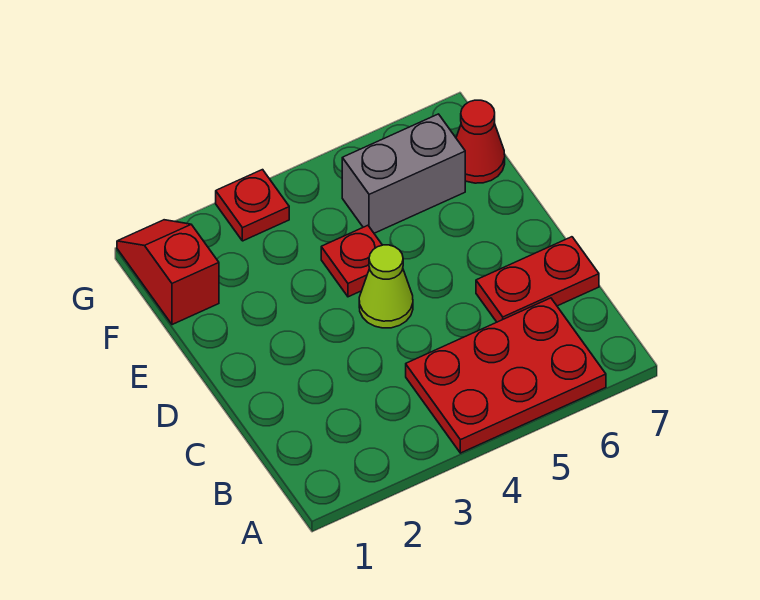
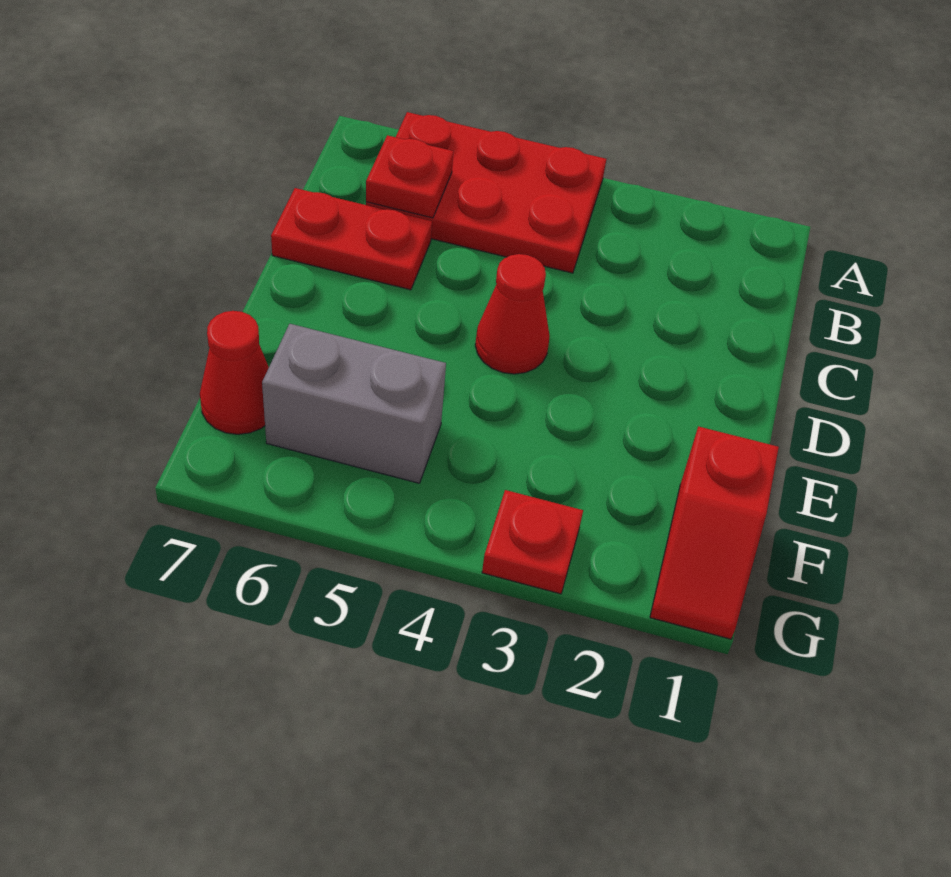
lime cone D4 level 1 -> red cone D4 level 1
red plate E4 level 1 -> red plate B6 level 2

